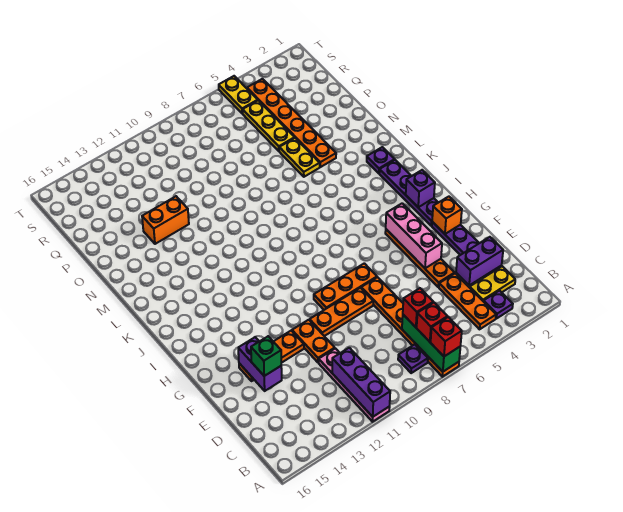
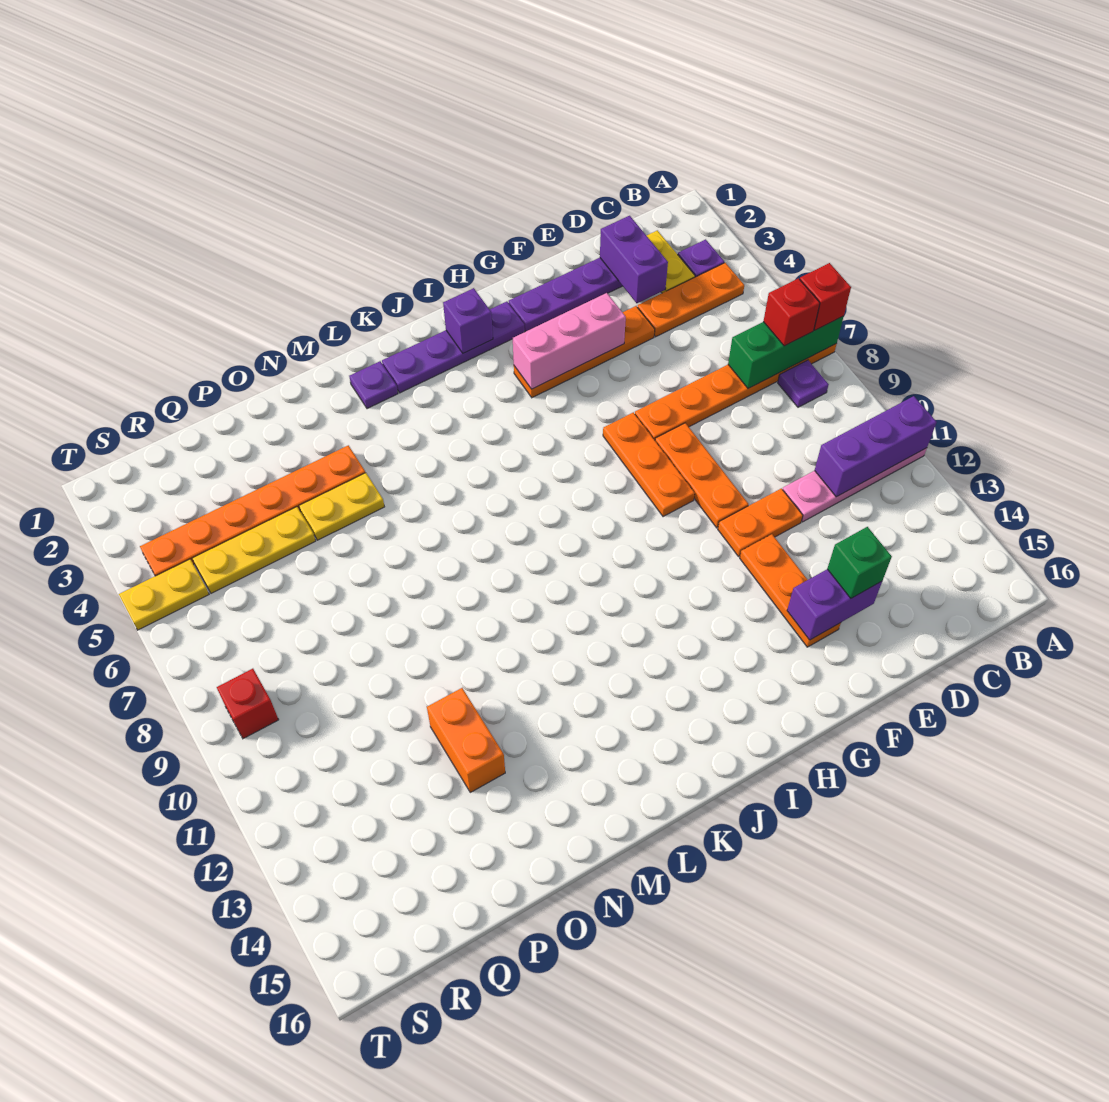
red brick C7 level 3 -> red brick S9 level 1
orange brick G2 level 2 -> none

